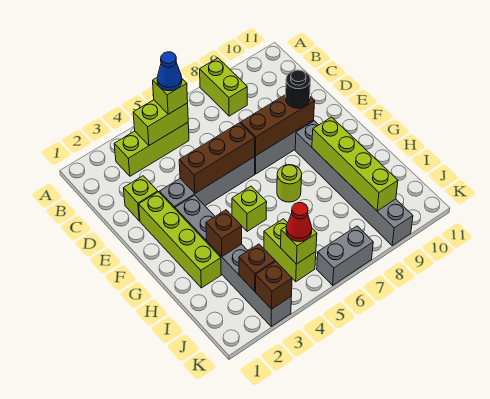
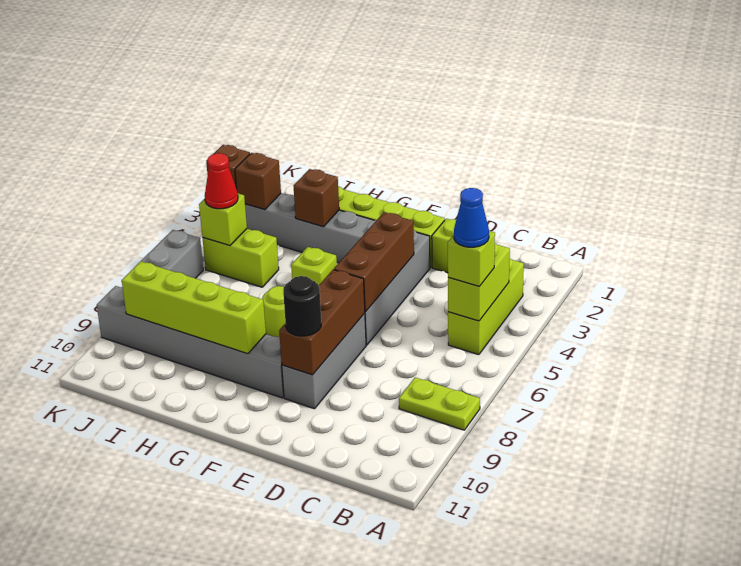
lime brick A8:B8 level 1 -> lime plate A8:B8 level 1

